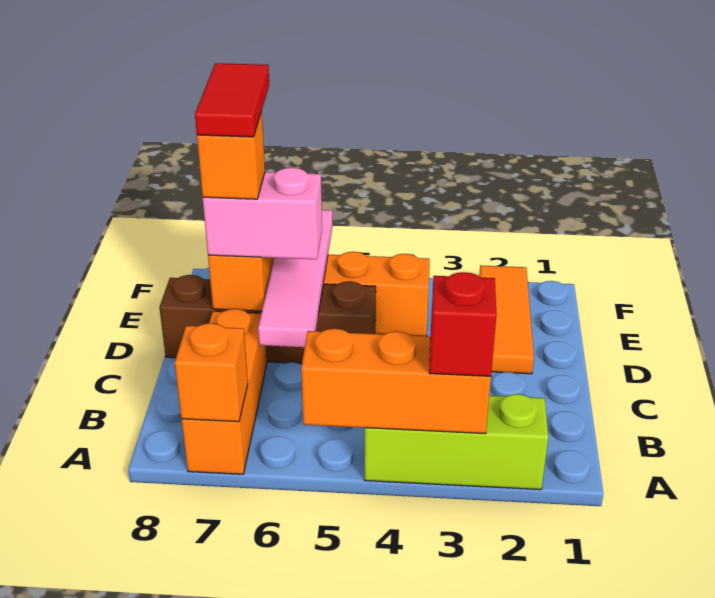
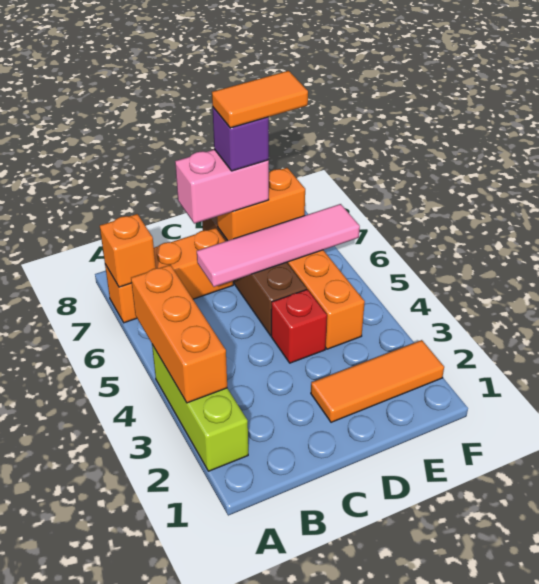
red brick A3 level 3 -> red brick D4 level 1
pink brick D6:D7 level 3 -> pink brick C7:D7 level 3
orange brick D7 level 4 -> purple brick D7 level 4
red tile D7:E7 level 5 -> orange tile D7:E7 level 5

